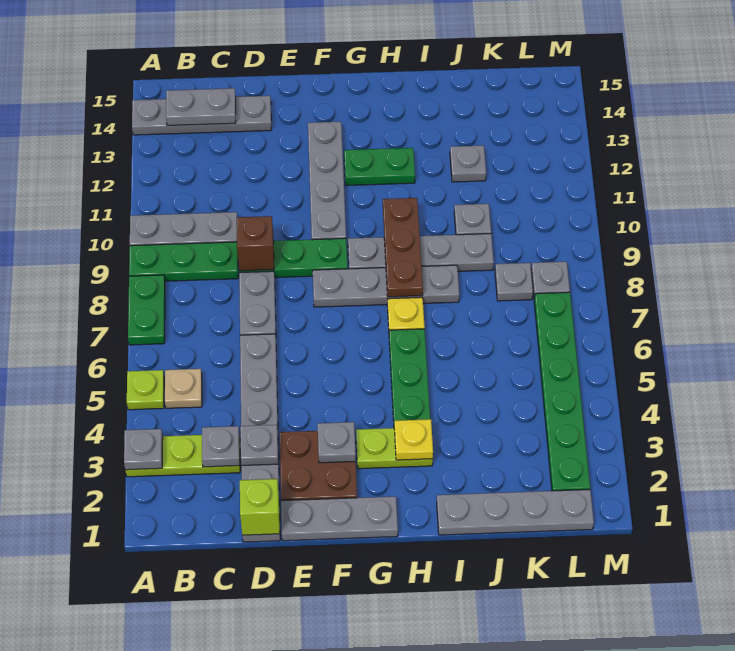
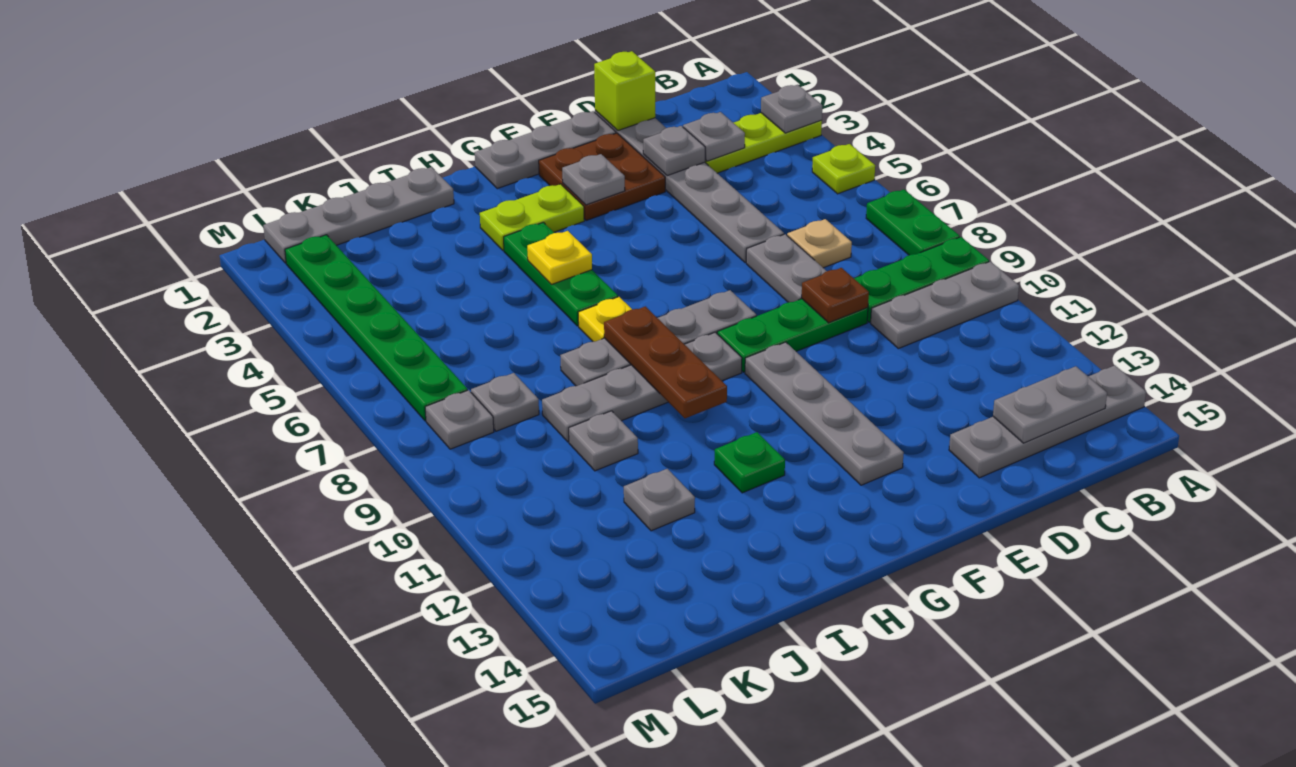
tan plate B5 level 1 -> tan plate C7 level 1
brown brick D9 level 2 -> brown plate D9 level 2
green plate G12:H12 level 1 -> green plate H12 level 1
yellow plate H3 level 2 -> yellow plate H5 level 2

